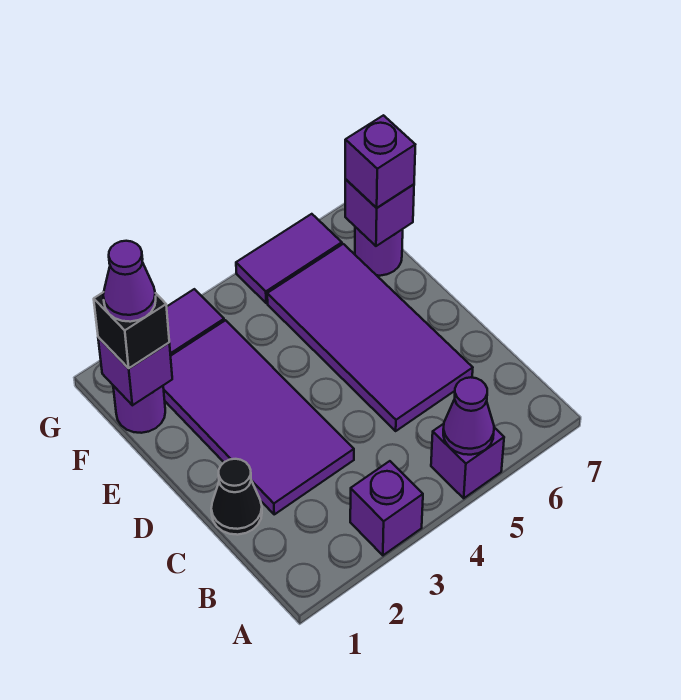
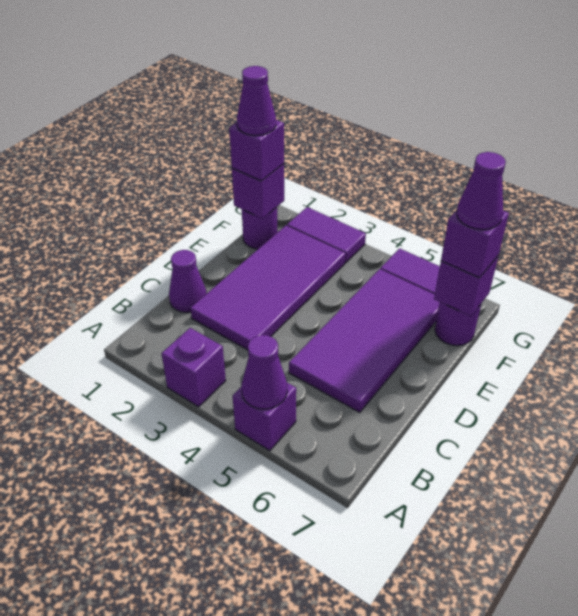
black cone C1 level 1 -> purple cone C1 level 1
black brick F1 level 3 -> purple brick F1 level 3
none -> purple cone F7 level 4

